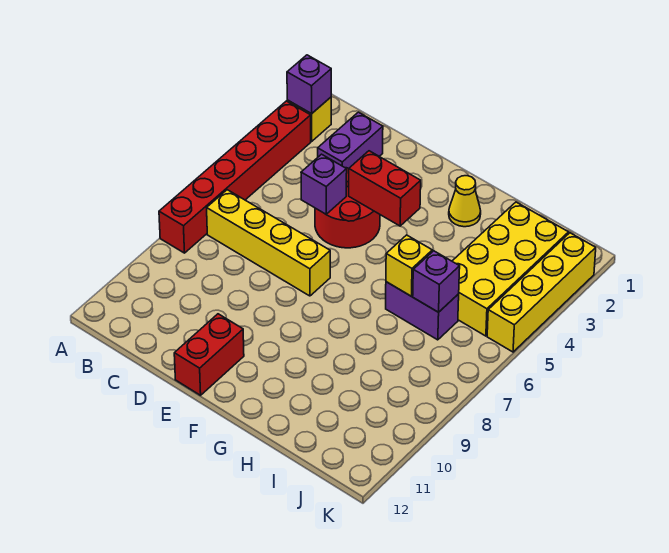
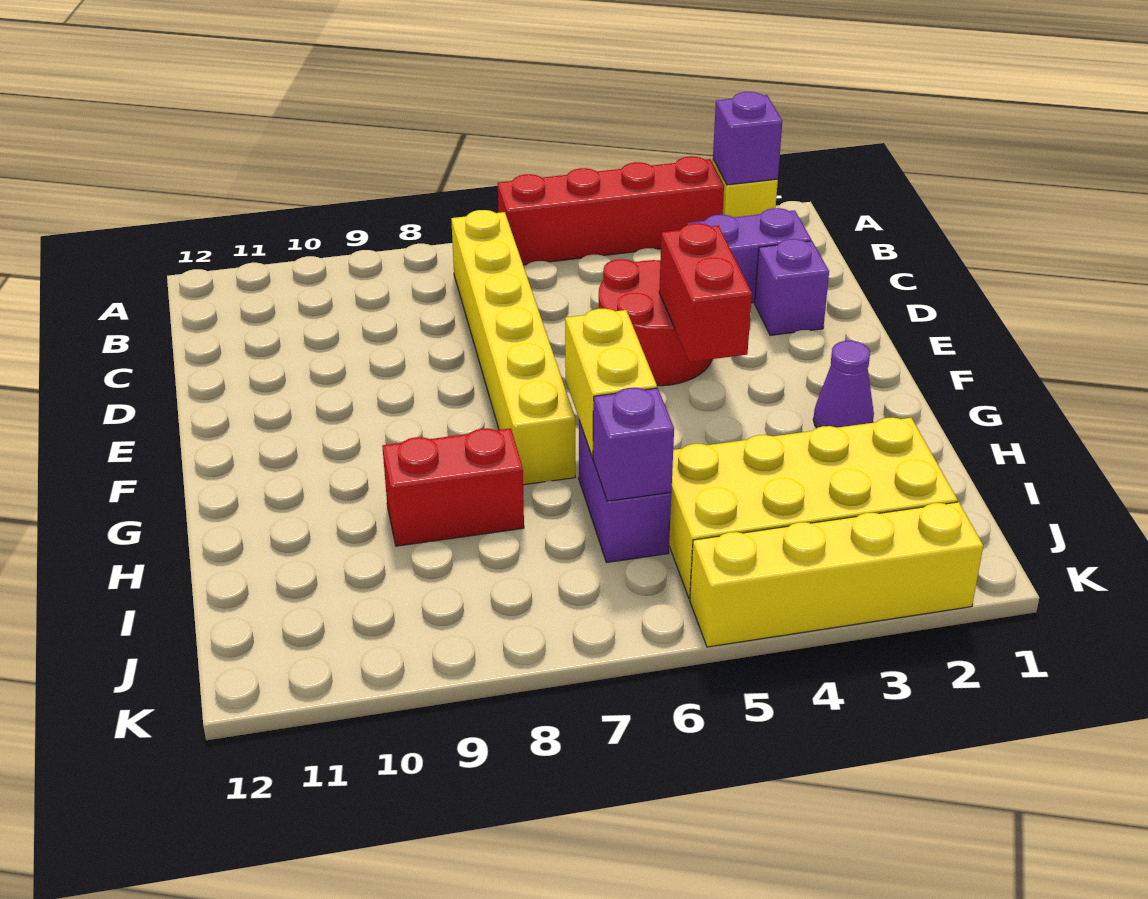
red brick A3:A8 level 1 -> red brick A3:A6 level 1
yellow brick B7:E7 level 1 -> yellow brick B7:G7 level 1
purple brick D5 level 2 -> purple brick D2 level 1
red brick E11:E12 level 1 -> red brick H8:H9 level 1
yellow cone G2 level 1 -> purple cone G2 level 1
yellow brick H6 level 2 -> yellow brick G6:H6 level 2

